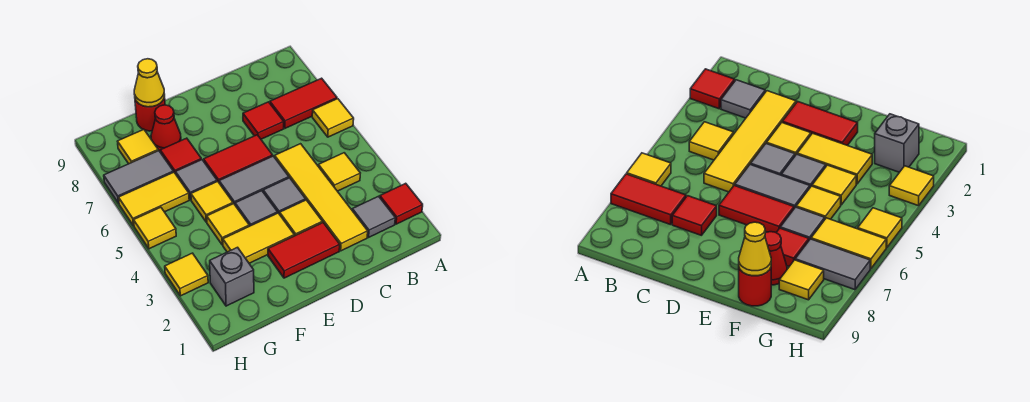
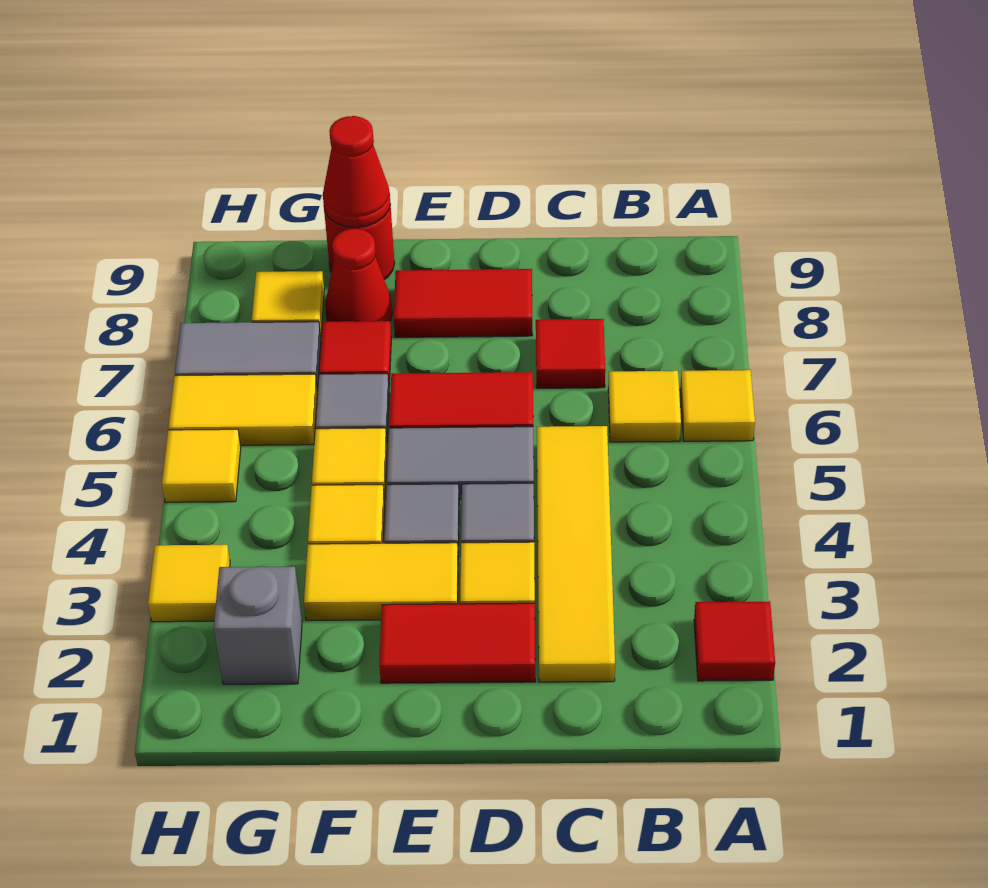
red tile A7:B7 level 1 -> red tile D8:E8 level 1
grey tile B2 level 1 -> none
yellow tile B4 level 1 -> yellow tile B6 level 1
yellow cone F9 level 2 -> red cone F9 level 2

